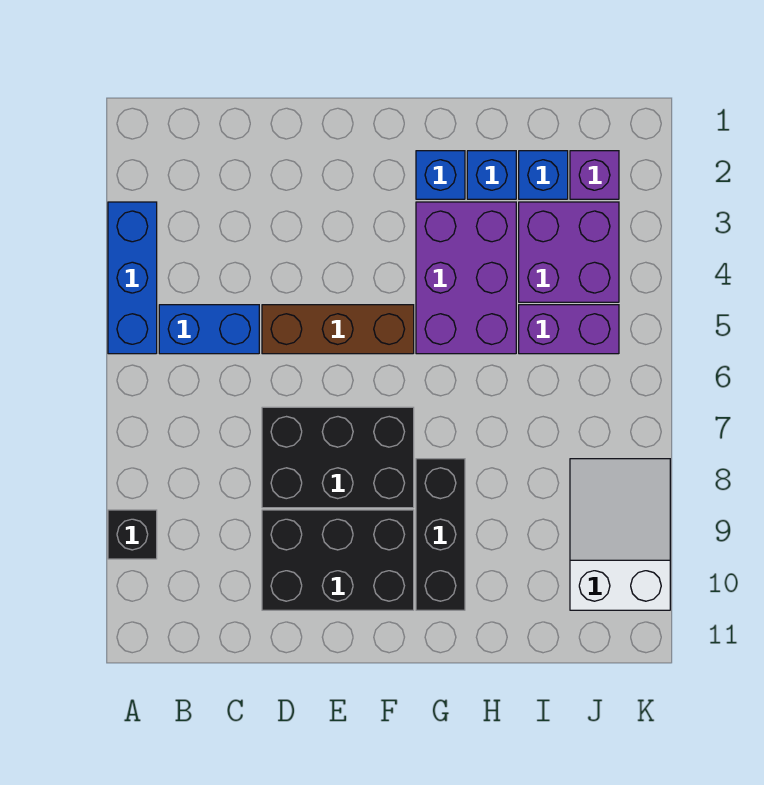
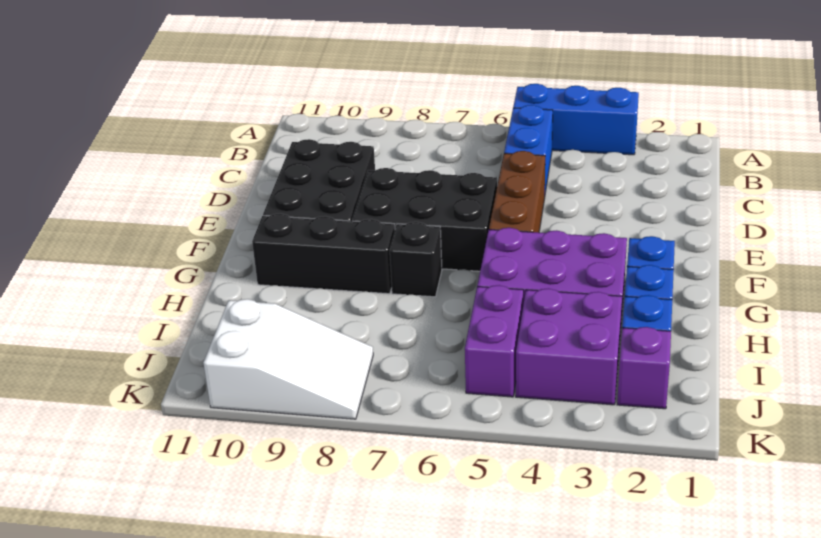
black brick A9 level 1 -> black brick G7 level 1
black brick D7:F8 level 1 -> black brick E6:F8 level 1

